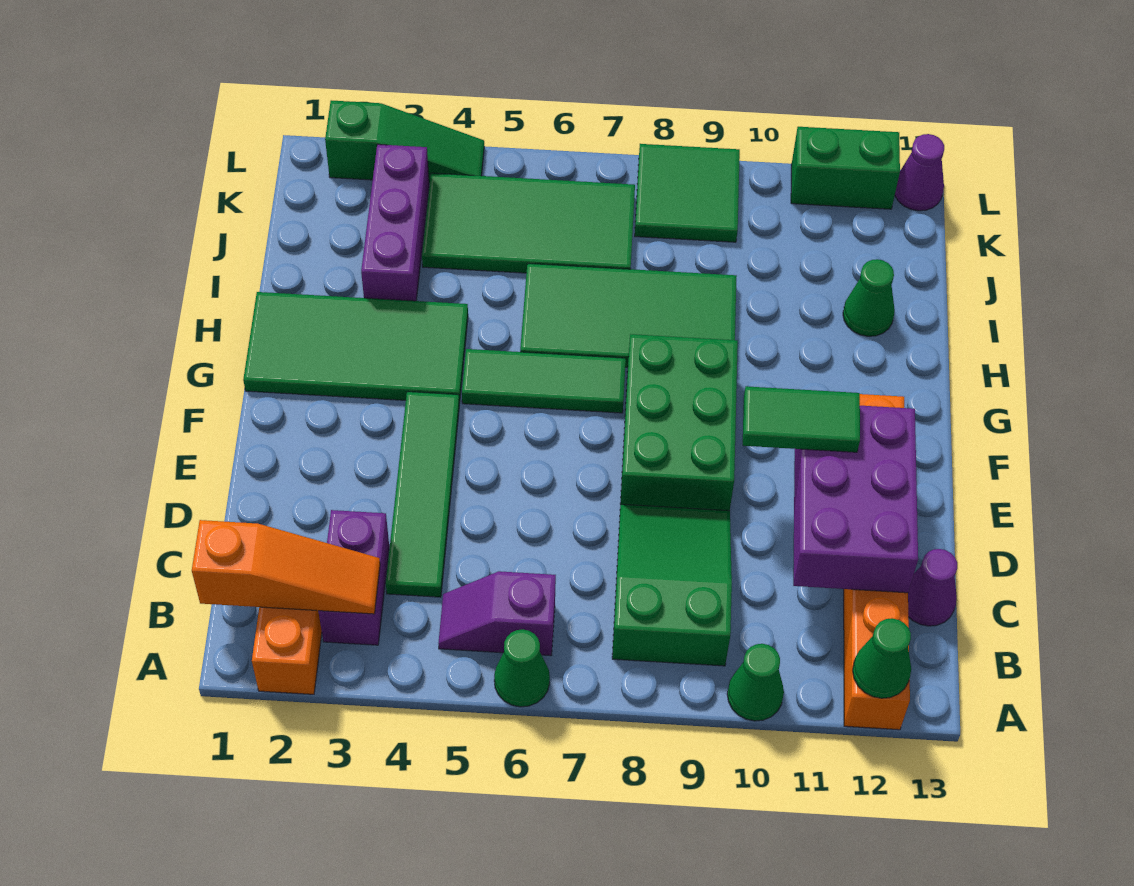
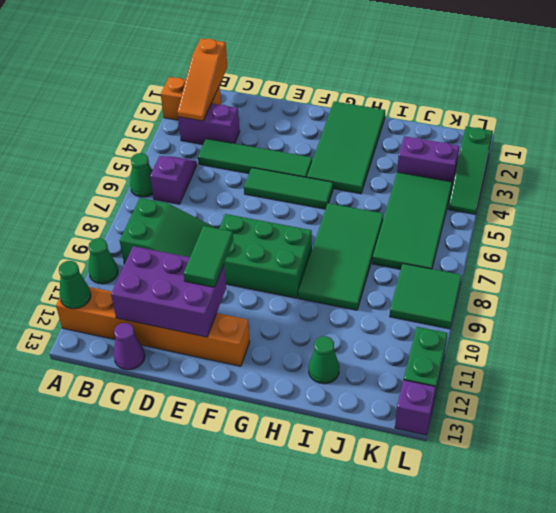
green tile G5:G7 level 1 -> green tile E5:G5 level 1
purple brick I3:K3 level 1 -> purple brick J3:K3 level 1
purple cone L13 level 1 -> purple brick L13 level 1

